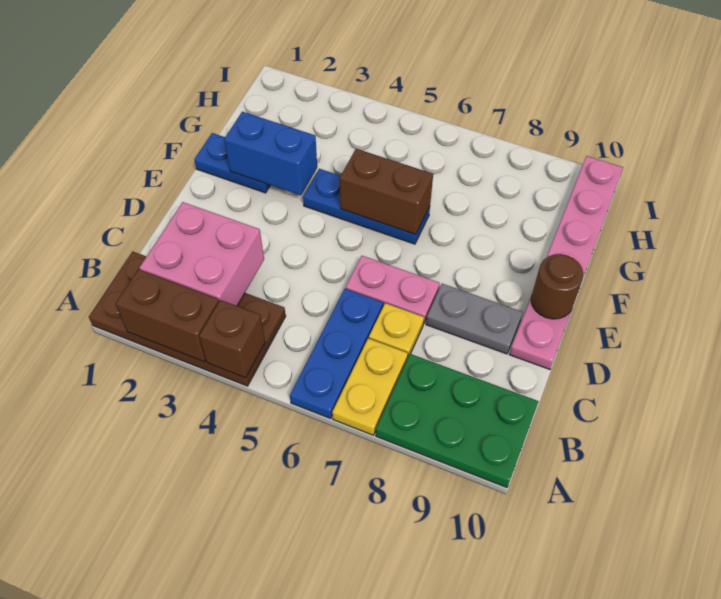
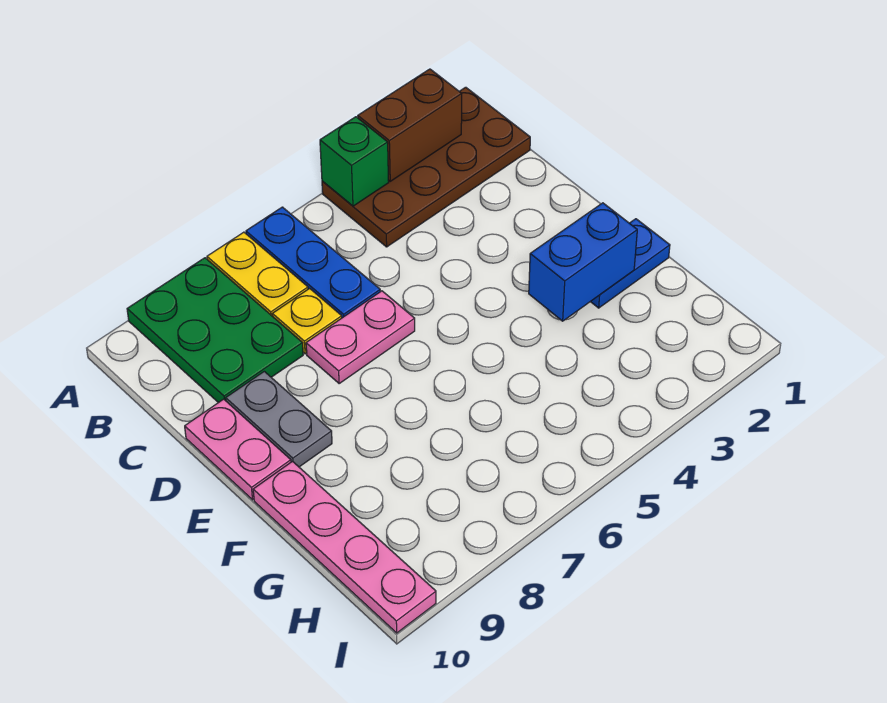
brown brick A4 level 2 -> green brick A4 level 2
green plate A8:B10 level 1 -> green plate A8:C9 level 1
pink brick B2:C3 level 2 -> none
grey plate D8:D9 level 1 -> grey plate D9:E9 level 1
brown round brick E10 level 2 -> none
blue plate F4:F6 level 1 -> none
brown brick F5:F6 level 2 -> none

